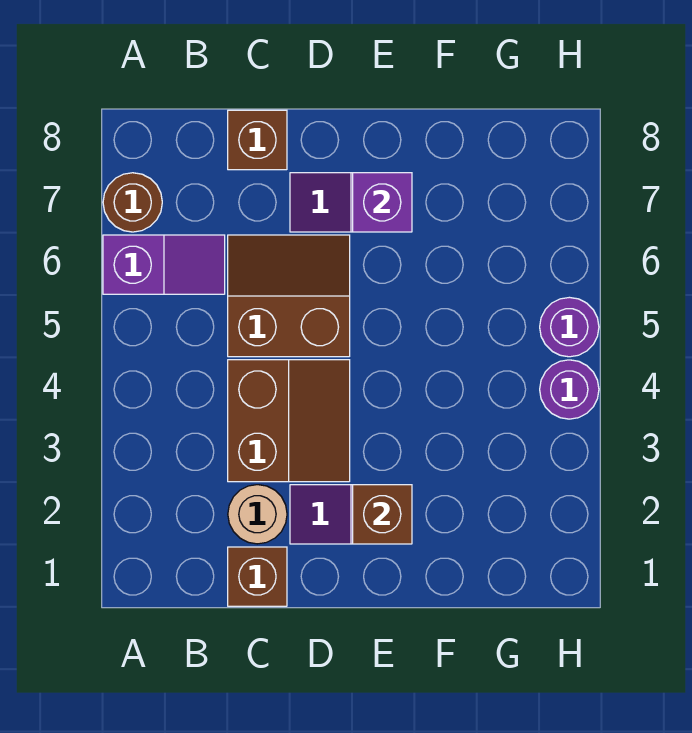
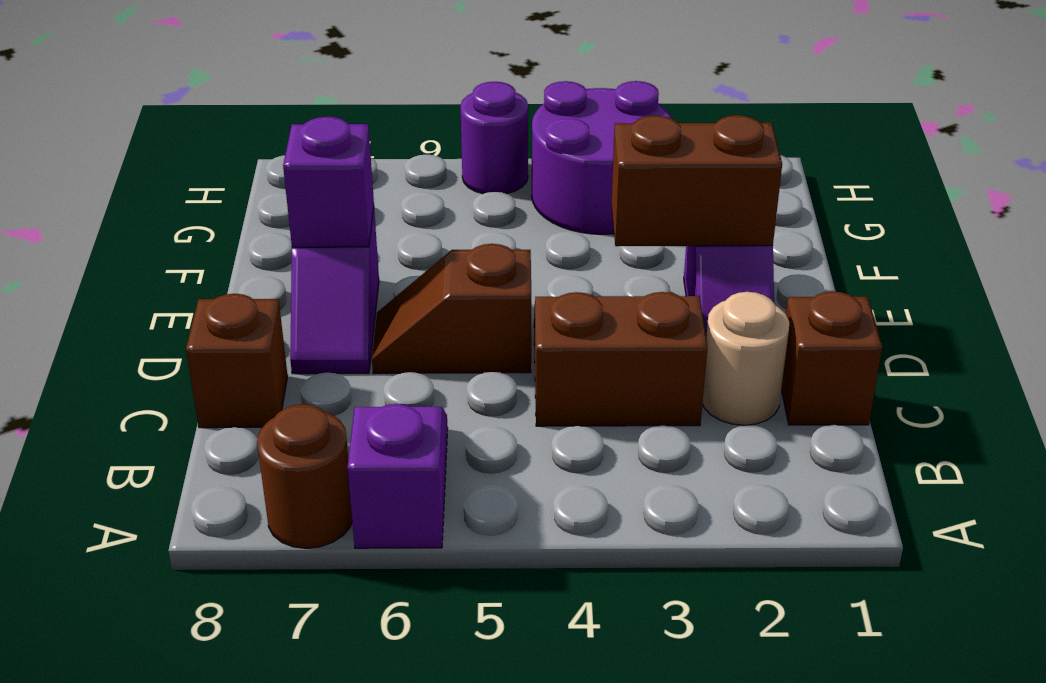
brown slope C5:D6 level 1 top 5 -> brown slope D5:D6 level 1 top 5
brown brick E2 level 2 -> brown brick E2:E3 level 2
purple round brick H4 level 1 -> purple round brick G3:H4 level 1

